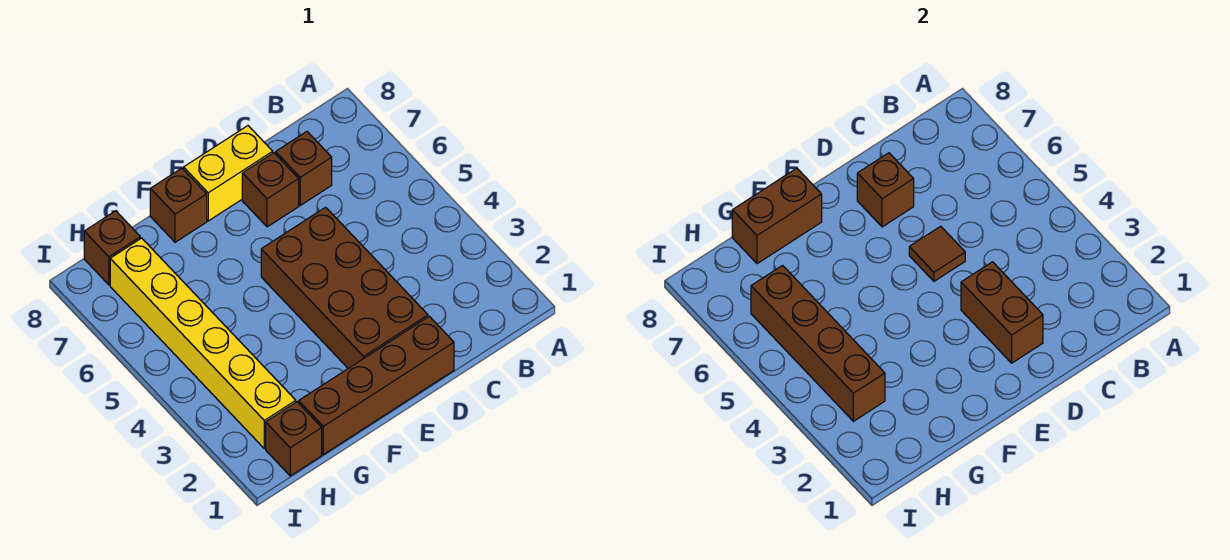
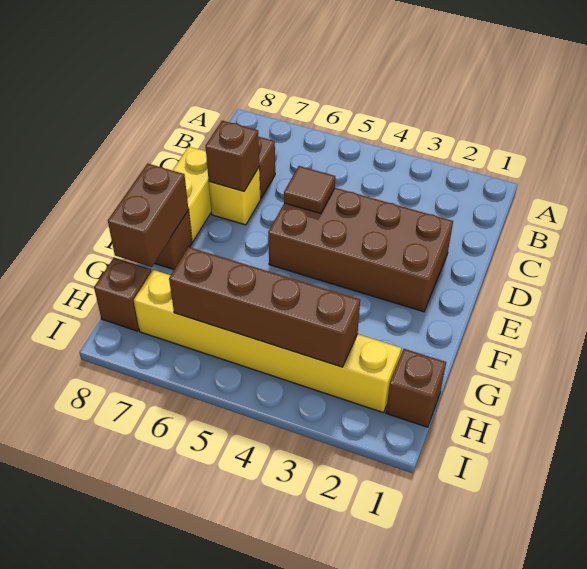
brown brick D1:G1 level 1 -> none
brown brick D2:D3 level 2 -> none
brown brick D7 level 1 -> yellow brick D7 level 1

